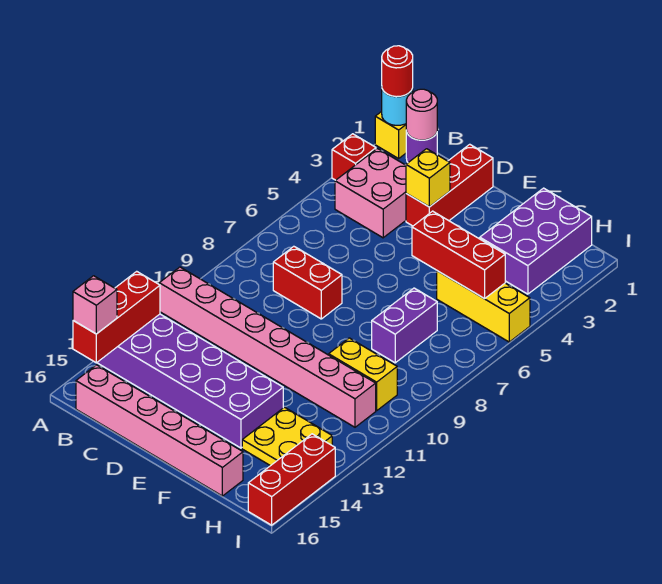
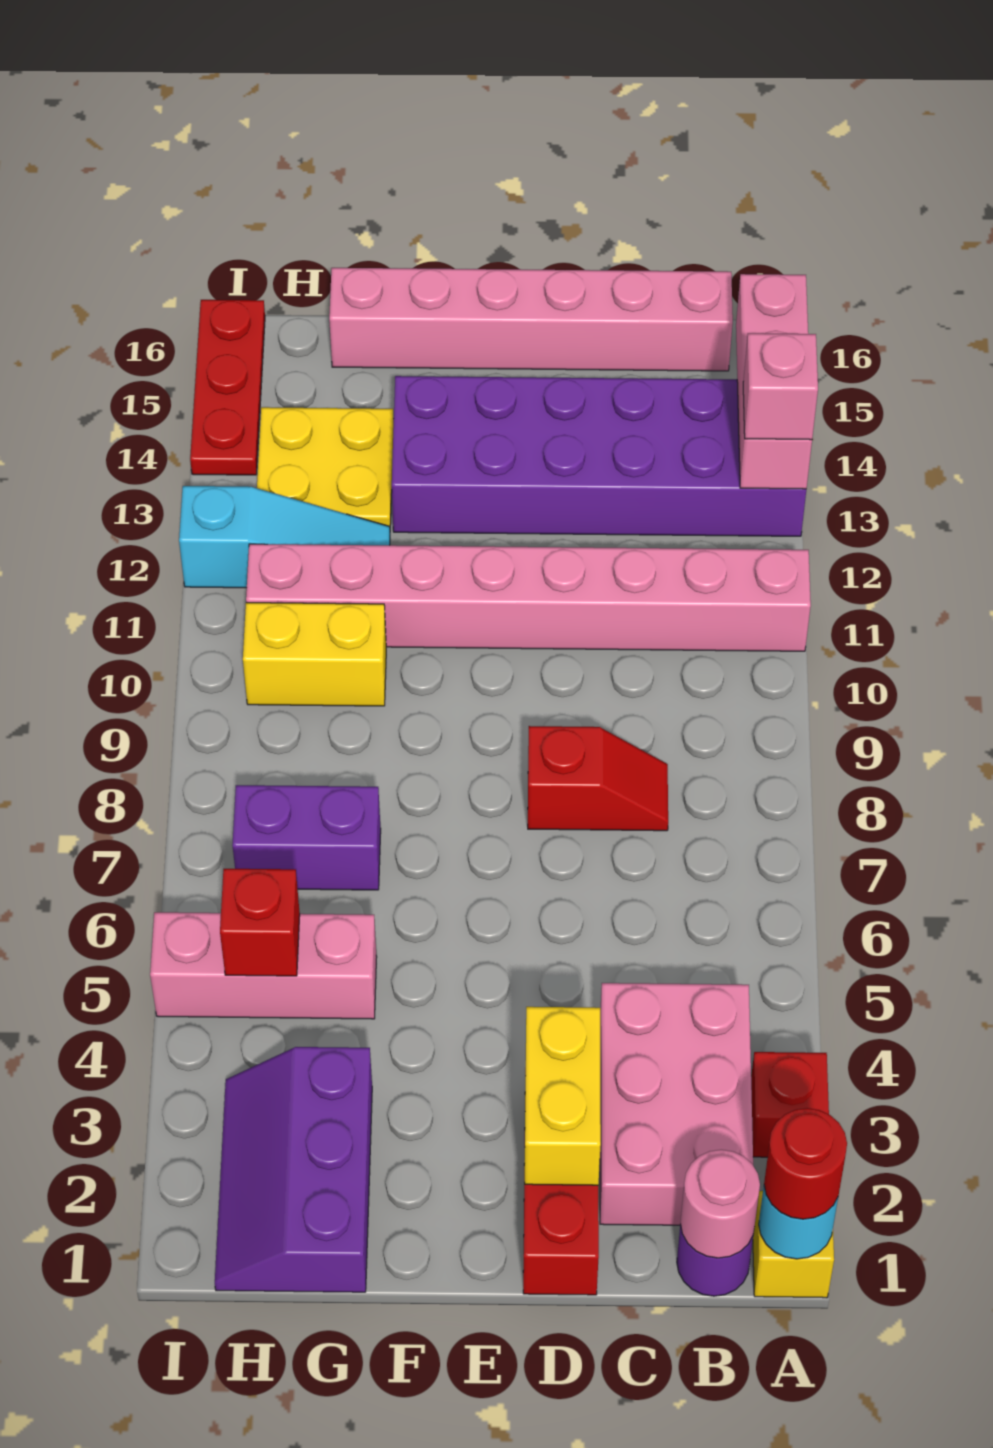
red brick A13:A15 level 2 -> pink brick A13:A15 level 2
pink brick A15 level 3 -> pink brick A13 level 3
pink brick B3:C4 level 1 -> pink brick B2:C4 level 1
red brick C8:D8 level 1 -> red slope C8:D8 level 1 top D
yellow brick D3 level 2 -> yellow brick D2:D3 level 2
red brick F5:H5 level 2 -> red brick H5 level 2
purple brick G1:H3 level 1 -> purple slope G1:H3 level 1 top G
yellow brick G5:I5 level 1 -> pink brick G5:I5 level 1
purple brick G7:G8 level 1 -> purple brick G7:H7 level 1
none -> cyan slope G12:I12 level 1 top I
red brick I14:I16 level 1 -> red plate I14:I16 level 1

